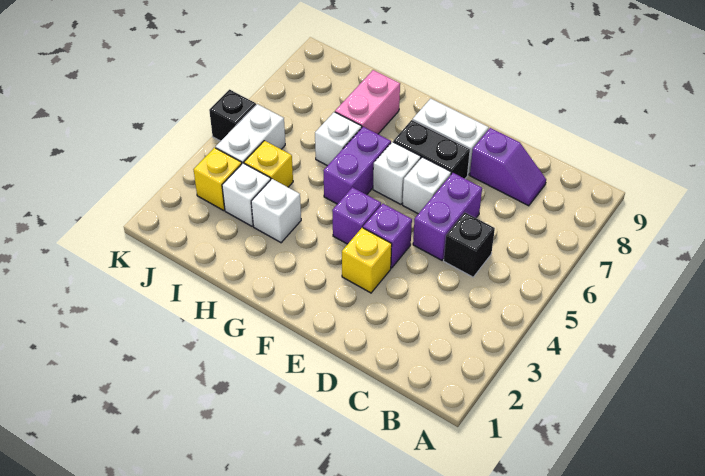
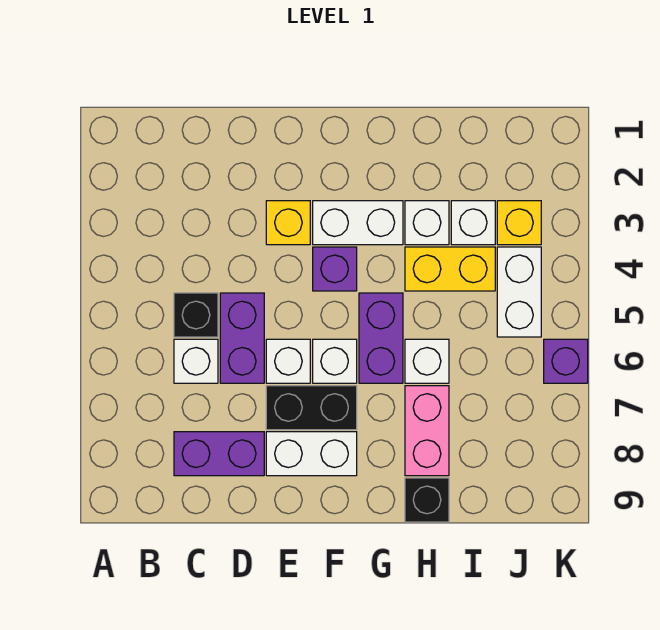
none -> white brick C6 level 1
purple slope C8:D8 level 1 top D -> purple brick C8:D8 level 1
purple brick E4 level 1 -> purple brick K6 level 1
none -> white brick F3:G3 level 1
yellow brick I4 level 1 -> yellow brick H4:I4 level 1
black brick K5 level 1 -> black brick H9 level 1

